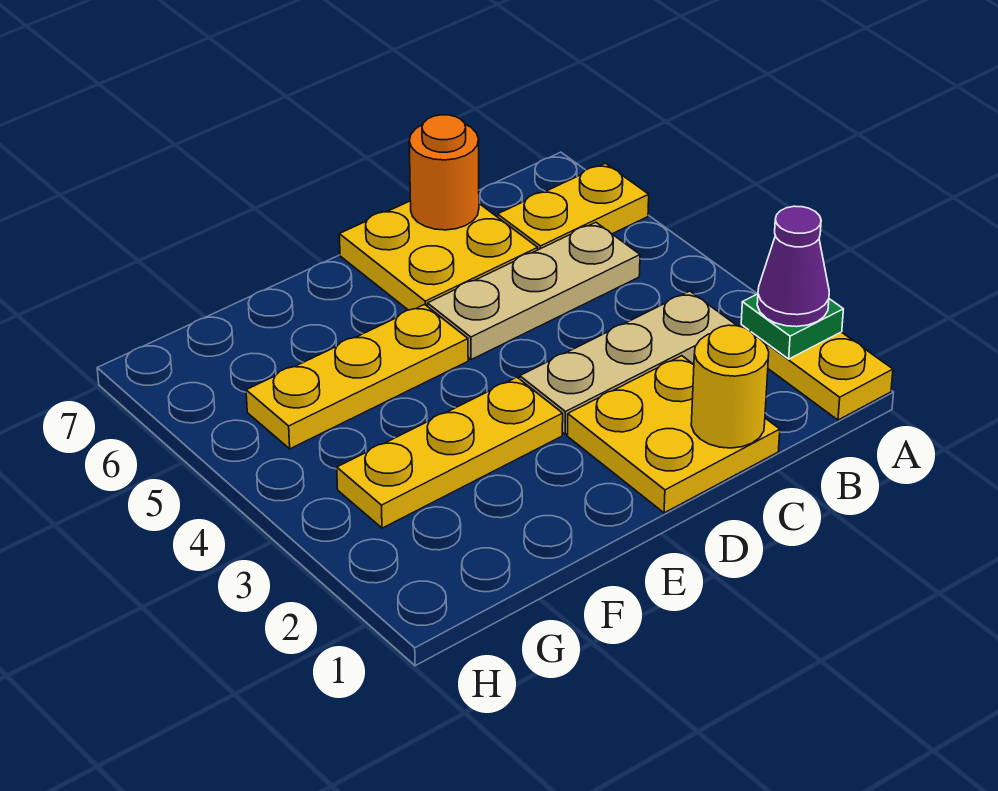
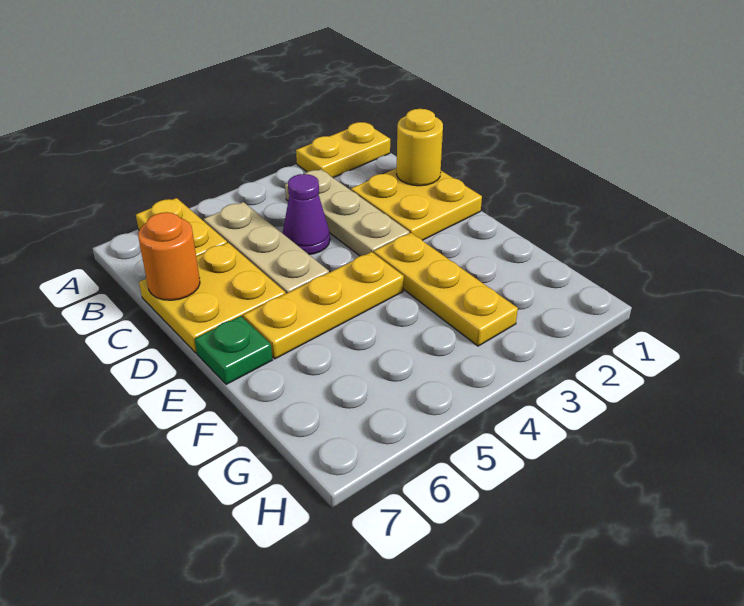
green plate A2 level 2 -> green plate E7 level 1
purple cone A2 level 3 -> purple cone C4 level 1
yellow plate E5:G5 level 1 -> yellow plate E4:E6 level 1

